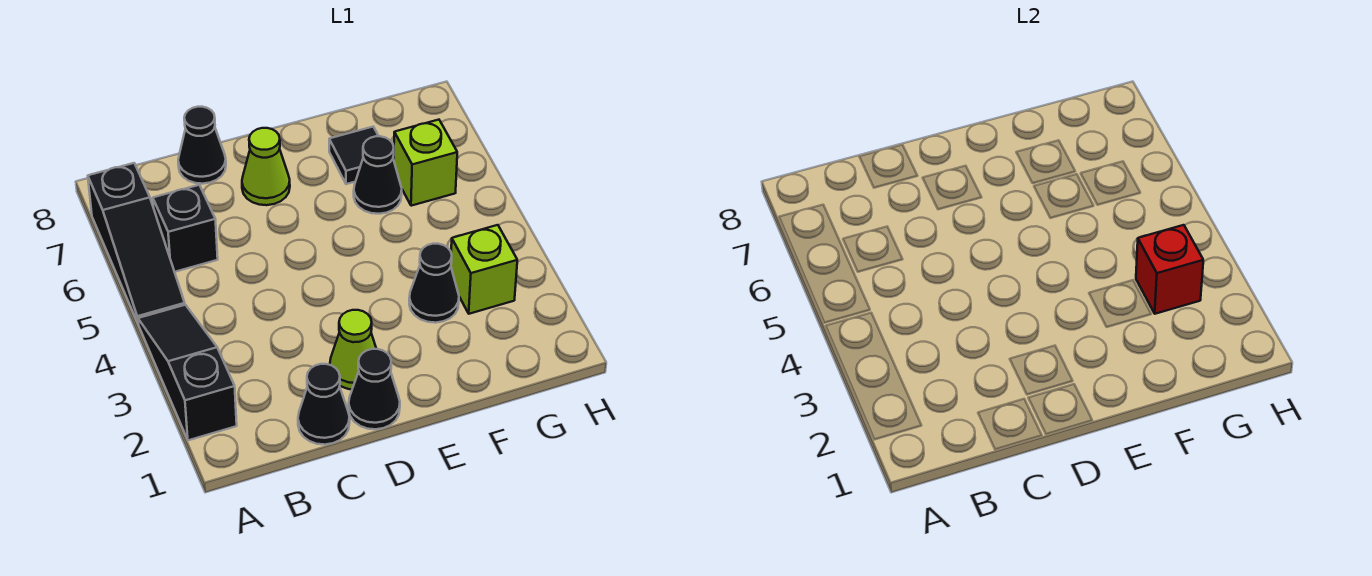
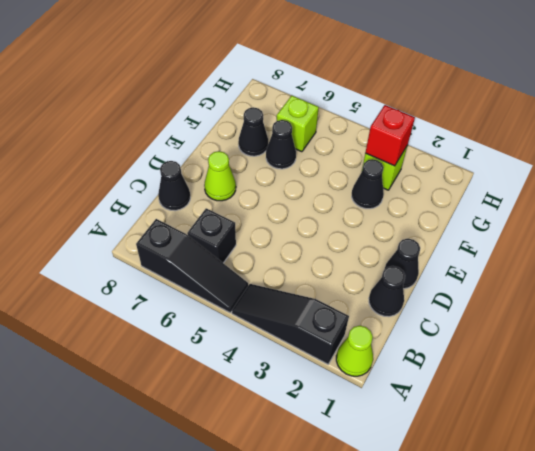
lime cone D2 level 1 -> lime cone A1 level 1
black tile F7 level 1 -> black cone F7 level 1

